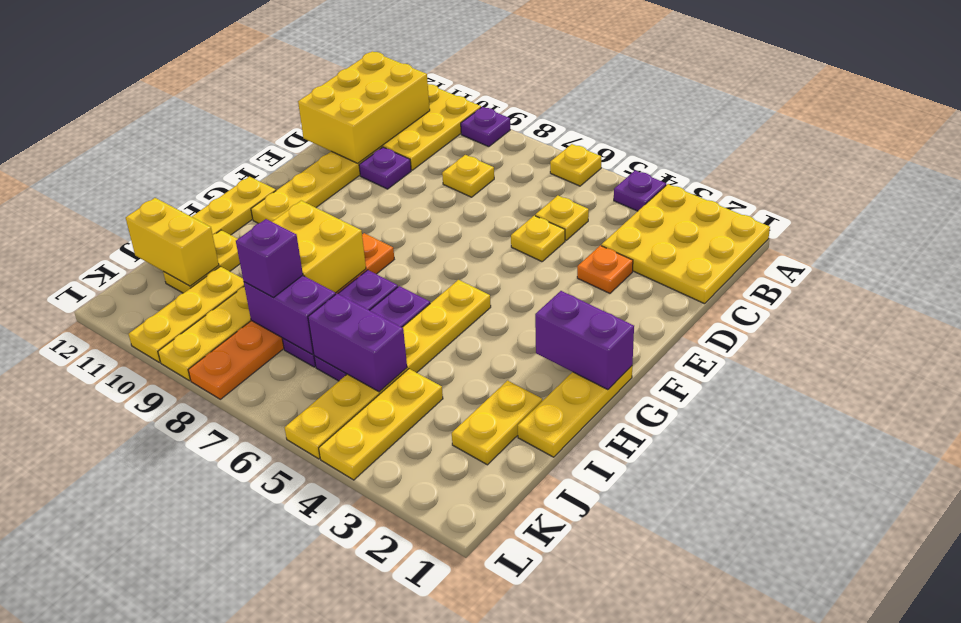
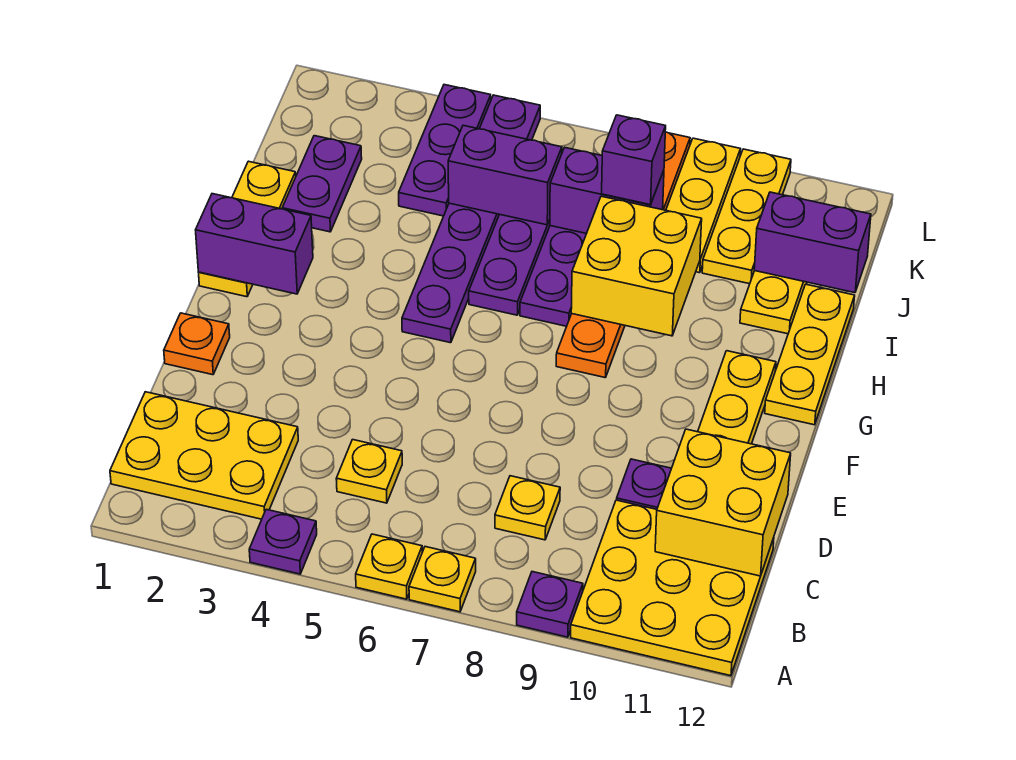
yellow plate A1:C3 level 1 -> yellow plate B1:C3 level 1
yellow brick B11:D12 level 2 -> yellow brick C11:D12 level 2
orange plate D3 level 1 -> orange plate E1 level 1
yellow plate D5 level 1 -> yellow plate A7 level 1
yellow plate G5:L5 level 1 -> purple plate G5:L5 level 1
yellow plate I2:J2 level 1 -> purple plate I2:J2 level 1
yellow plate J4:L4 level 1 -> purple plate J4:L4 level 1
yellow brick J11:J12 level 2 -> purple brick J11:J12 level 2

